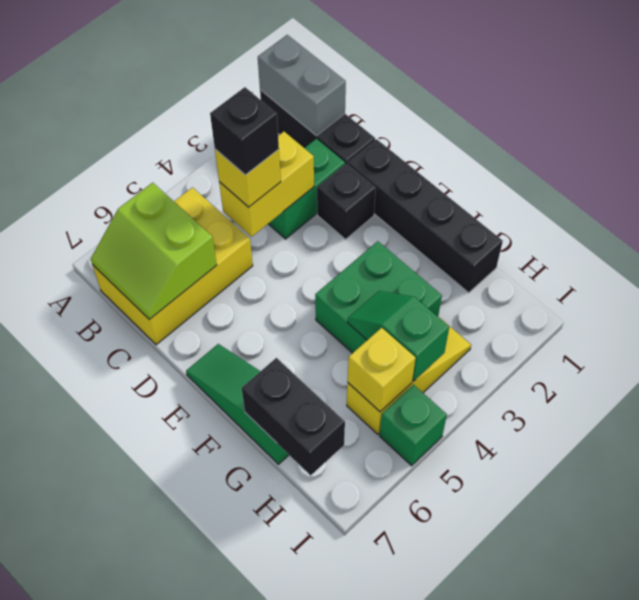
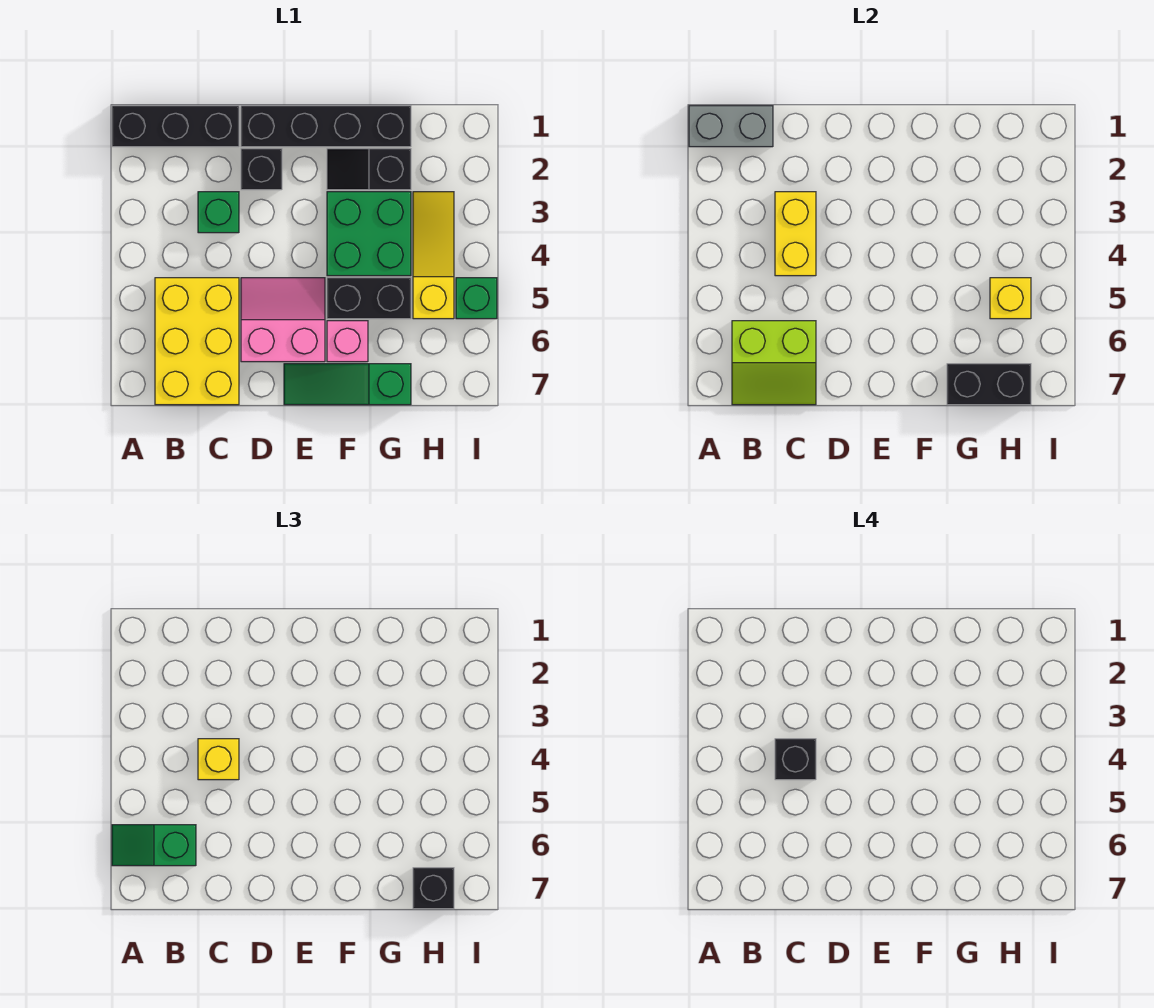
green brick C2:C3 level 1 -> green brick C3 level 1
none -> pink slope D5:E6 level 1 top 6
none -> black slope F2:G2 level 1 top G
none -> black brick F5:G5 level 1
none -> pink brick F6 level 1
green slope G4:H4 level 2 top H -> green slope A6:B6 level 3 top B
none -> black brick H7 level 3

